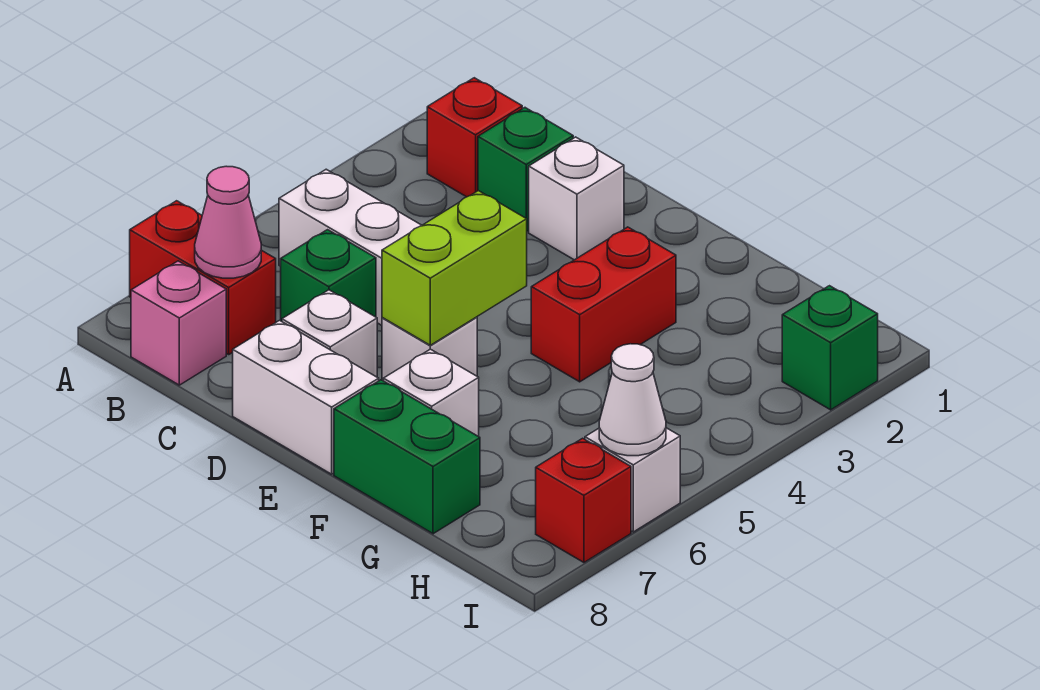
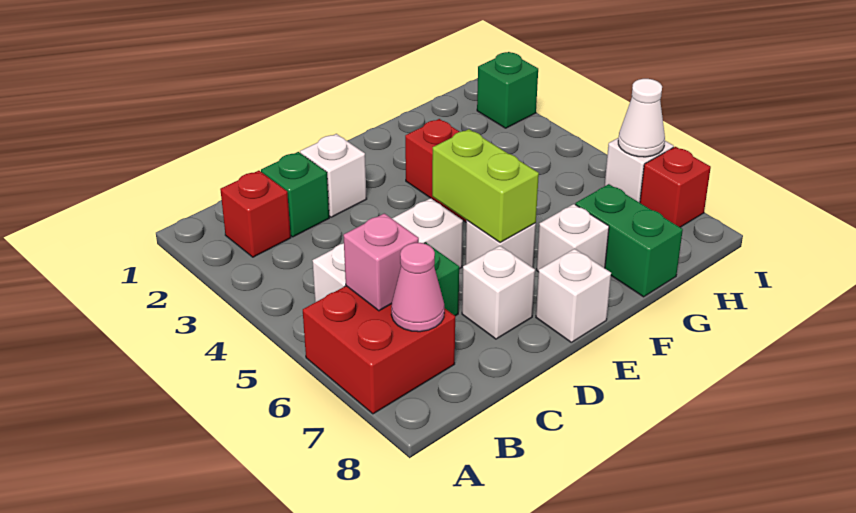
red brick A7:B7 level 1 -> red brick A6:B7 level 1
pink brick B8 level 1 -> pink brick B6 level 2
white brick D8:E8 level 1 -> white brick E8 level 1
green brick F8:G8 level 1 -> green brick G7:G8 level 1

